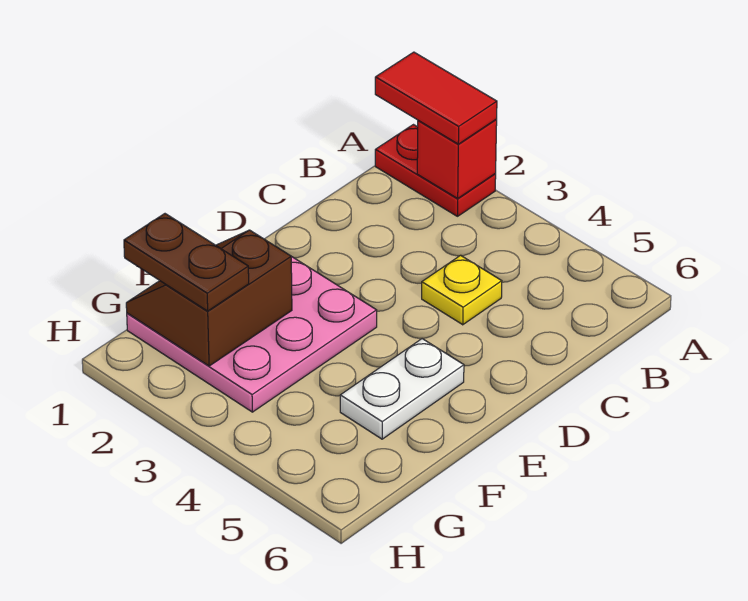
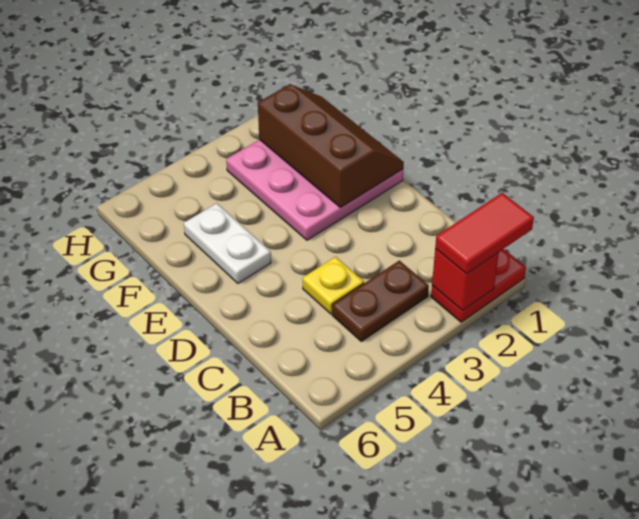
brown slope F1:G2 level 2 top 2 -> brown slope E1:G2 level 2 top 2
brown plate G1:G2 level 3 -> brown plate B3:B4 level 1

